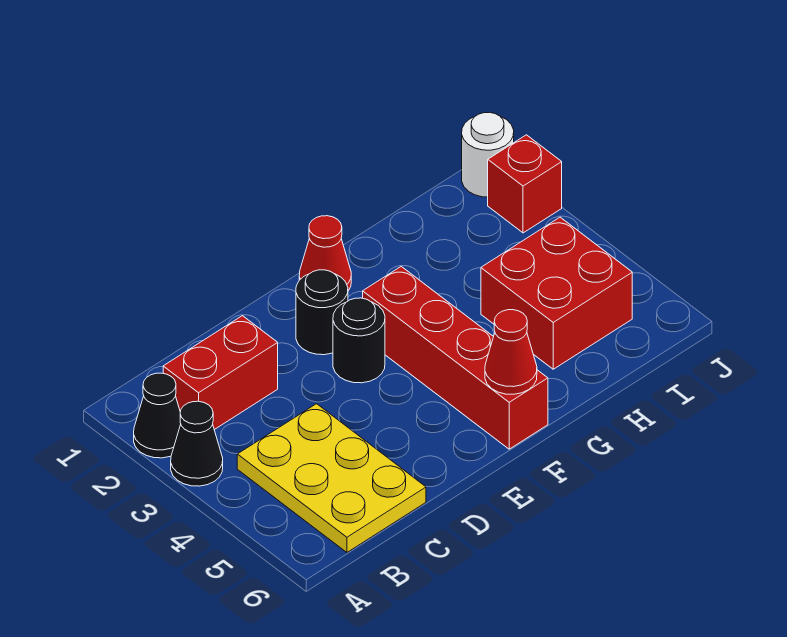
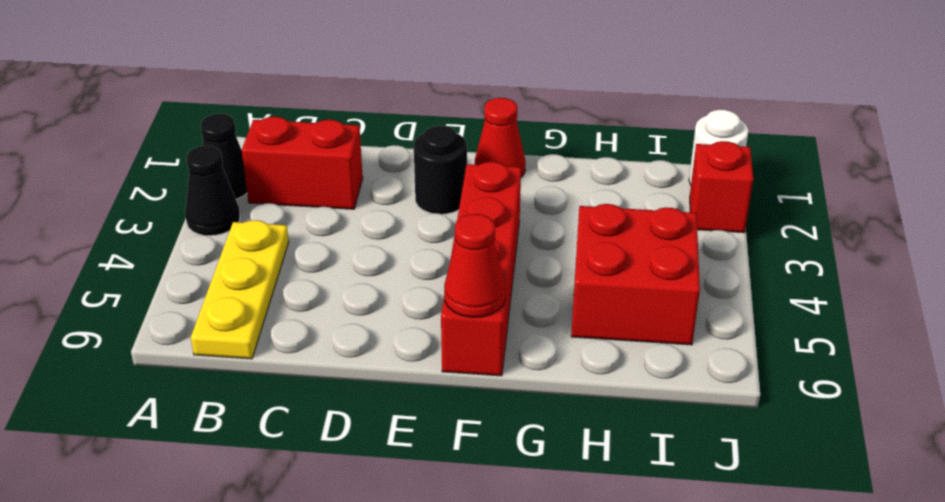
yellow plate B4:C6 level 1 -> yellow plate B4:B6 level 1
black round brick E3 level 1 -> none

